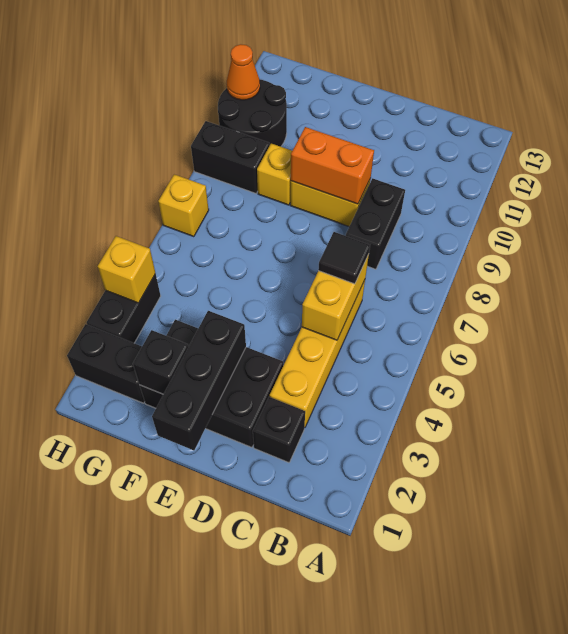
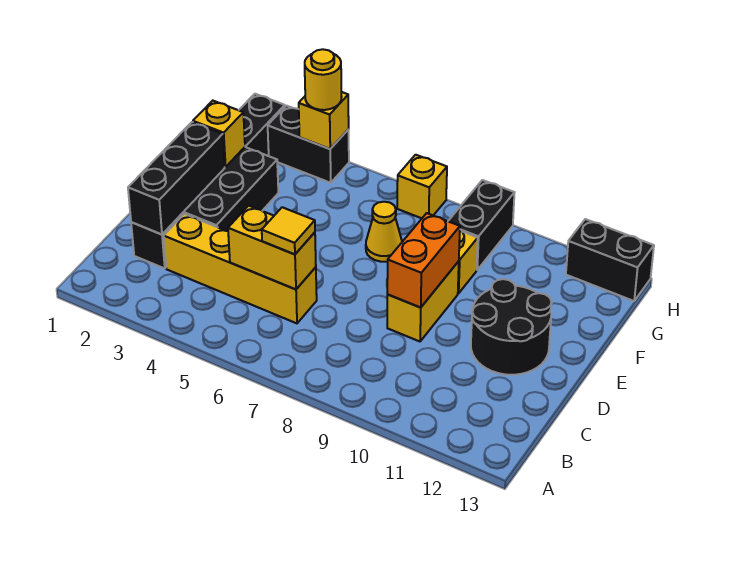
black tile C6 level 3 -> yellow tile C6 level 3
black brick C8:C9 level 1 -> black brick H12:H13 level 1
black brick E1:E3 level 2 -> black brick C2:E2 level 2
black brick F2 level 2 -> yellow brick F2 level 2
none -> yellow cone F7 level 1
black round brick G10:H11 level 1 -> black round brick D11:E12 level 1
none -> yellow round brick H4 level 3
orange cone H11 level 2 -> none

